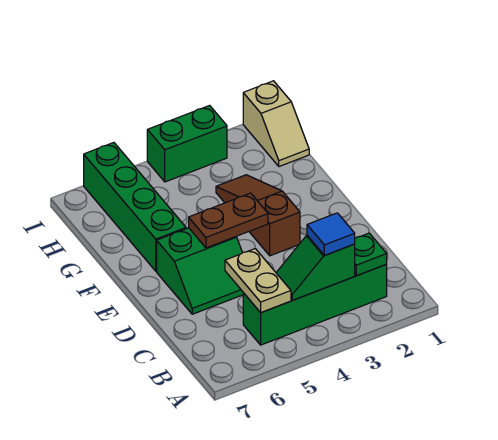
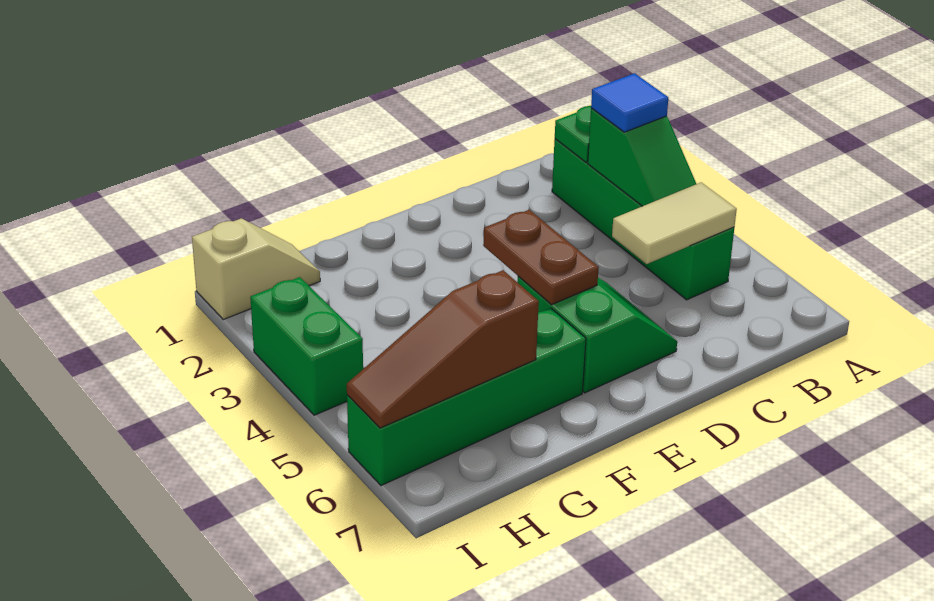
tan plate B5:C5 level 2 -> tan tile B5:C5 level 2
brown slope E3:G3 level 1 top E -> brown slope G6:I6 level 2 top G

